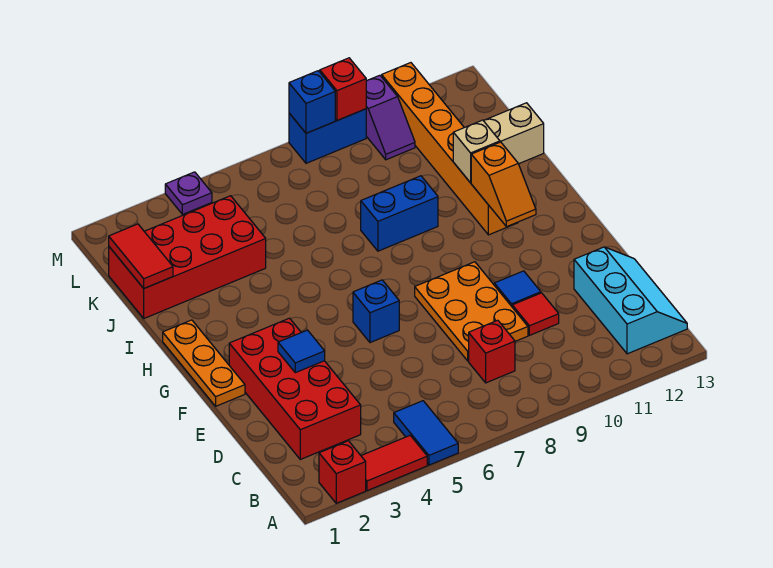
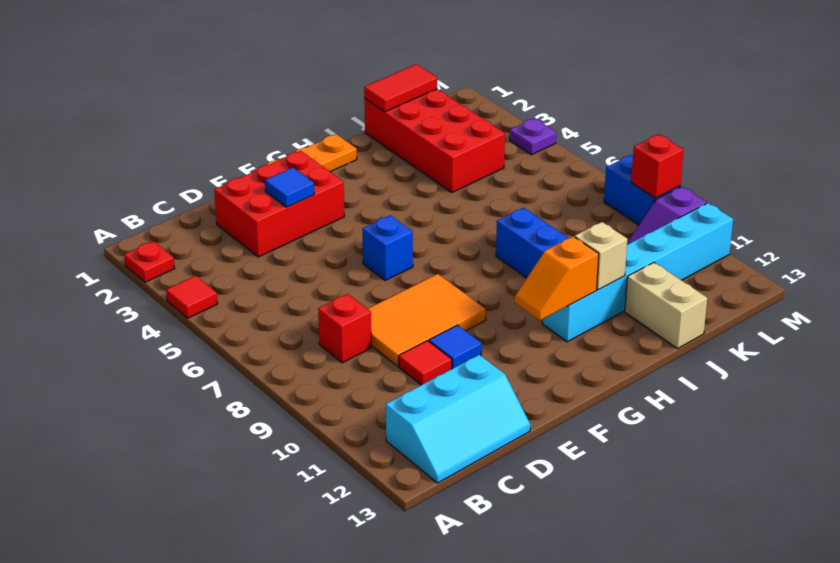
red brick A2 level 1 -> red plate A2 level 1
red tile A3:A4 level 1 -> red tile A4 level 1
blue tile A5:B5 level 1 -> none
red brick C2:F3 level 1 -> red brick D2:F3 level 1
orange plate D8:F9 level 1 -> orange tile D8:F9 level 1
orange brick H11:M11 level 1 -> cyan brick H11:M11 level 1
blue brick M8 level 2 -> none

